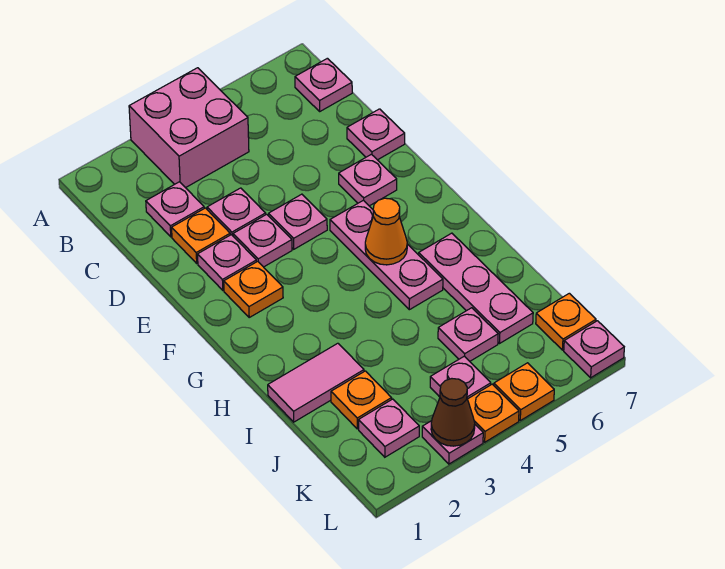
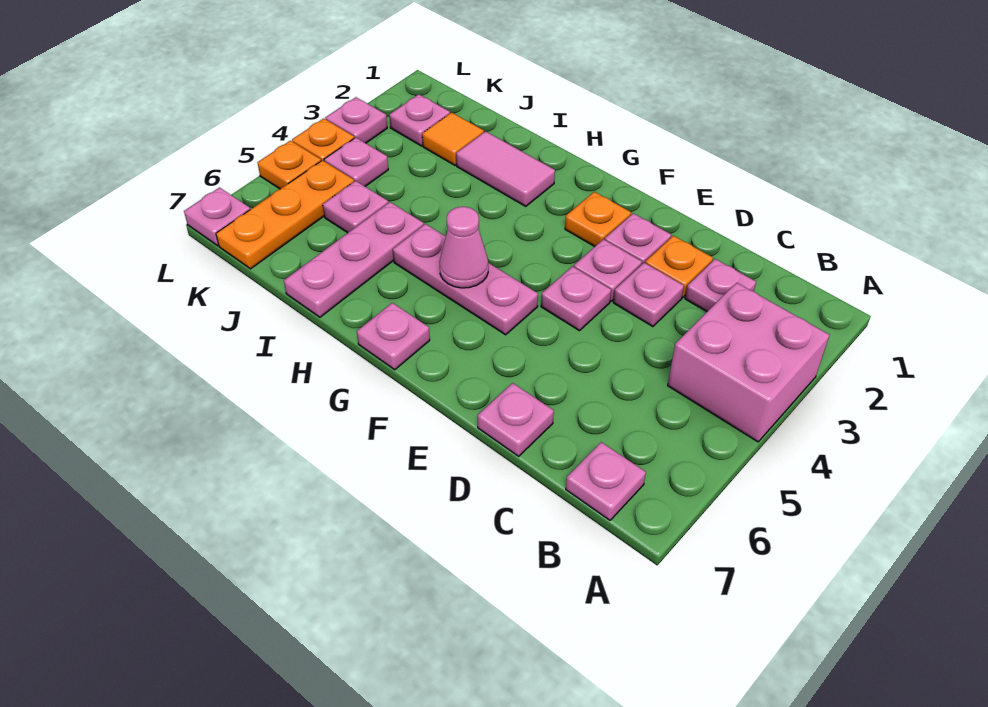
pink plate E6 level 1 -> pink plate G7 level 1
orange cone G5 level 2 -> pink cone G5 level 2
pink plate H6:J6 level 1 -> pink plate I5:I7 level 1
pink tile I1:I2 level 1 -> pink tile H2:I2 level 1
orange plate J2 level 1 -> orange tile J2 level 1
orange plate K7 level 1 -> orange plate K5:K7 level 1
brown cone L3 level 2 -> none

